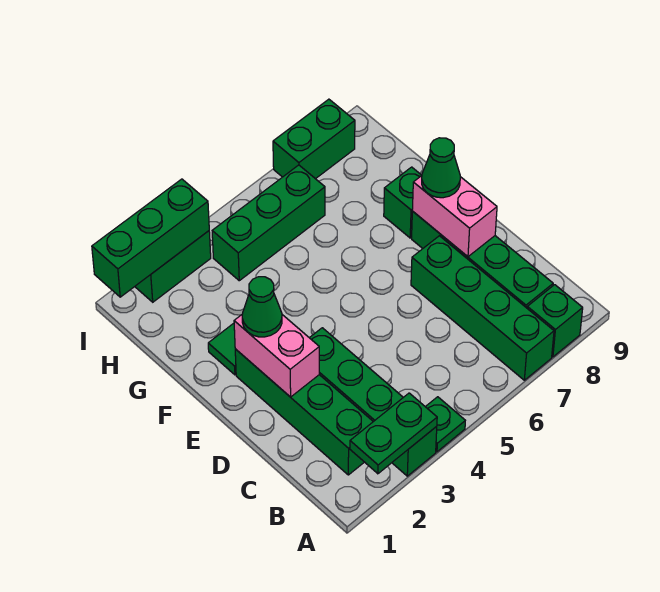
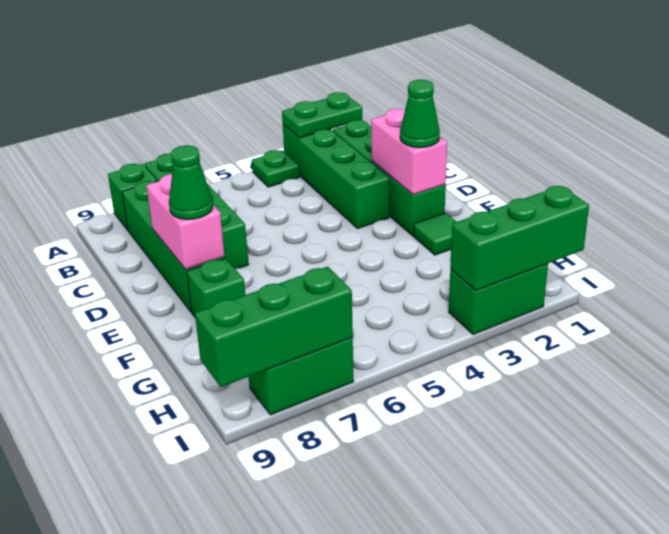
green brick H4:H6 level 1 -> green brick I7:I9 level 2

